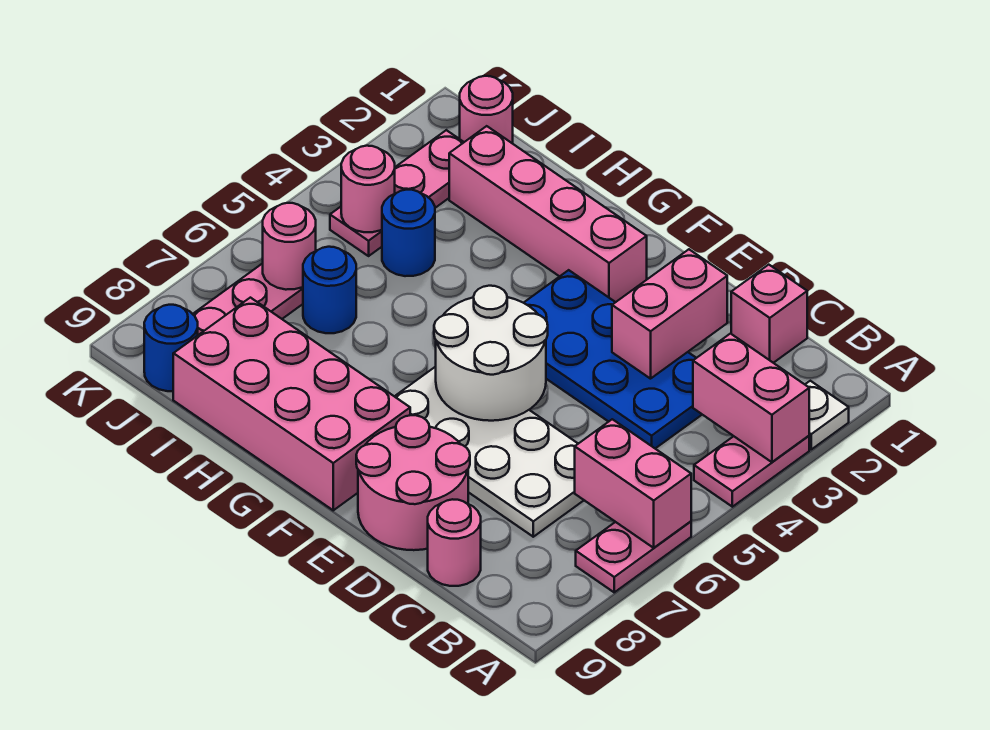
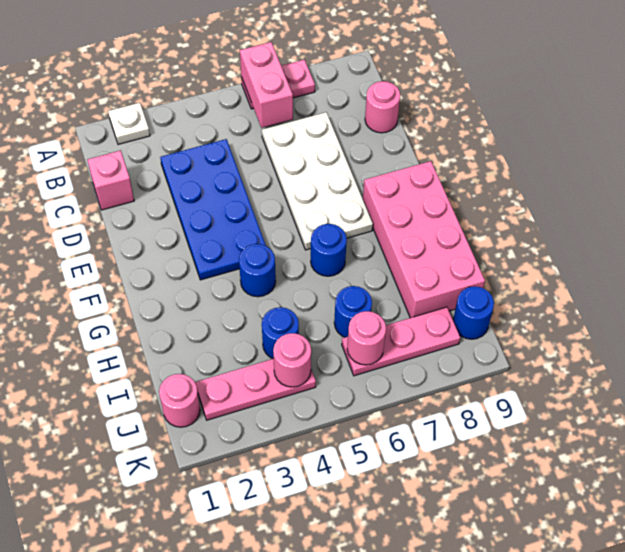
pink plate A3:A4 level 1 -> none
pink brick A3:B3 level 2 -> none
pink brick D2:D3 level 2 -> none
pink round brick D8:E9 level 1 -> none
white round brick E5:F6 level 2 -> none
pink brick F2:I2 level 1 -> none
none -> blue round brick G4 level 1
none -> blue round brick G6 level 1

